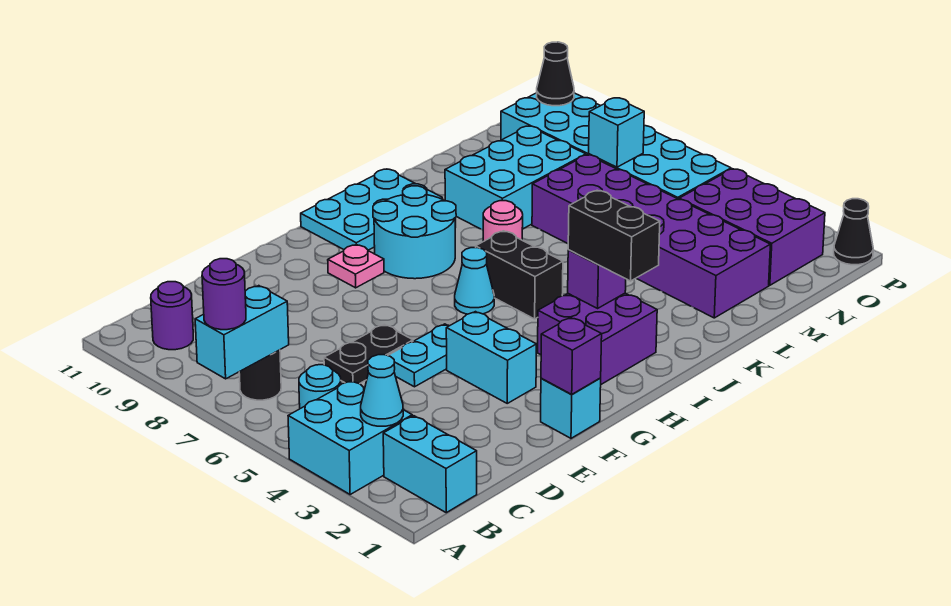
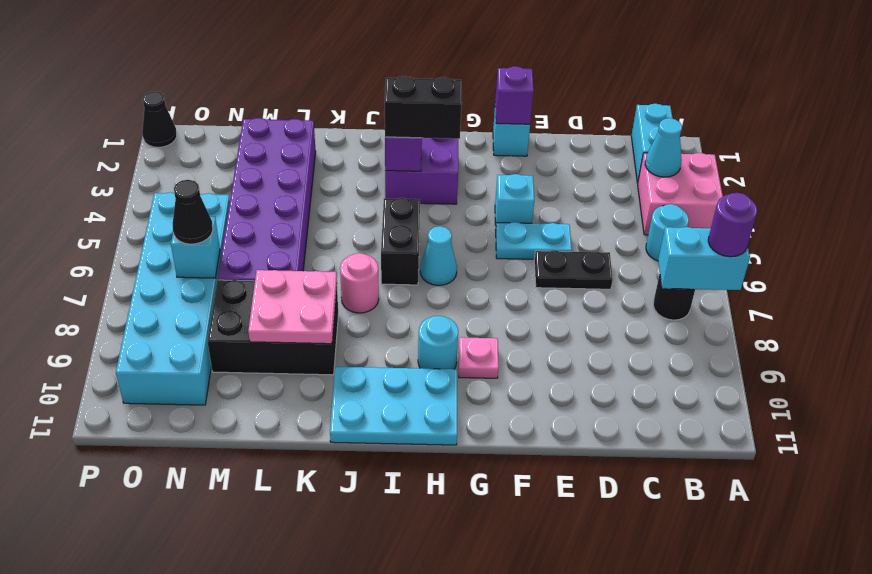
cyan brick A3:B4 level 1 -> pink brick A3:B4 level 1
purple round brick B10 level 1 -> none
cyan brick F3:F4 level 1 -> cyan brick F4 level 1
cyan round brick H8:I9 level 1 -> cyan round brick H9 level 1
black brick I2:I3 level 3 -> black brick H3:I3 level 3
cyan brick K8:M9 level 1 -> black brick K8:M9 level 1
none -> pink plate K8:L9 level 2
purple brick N2:O4 level 1 -> none
black cone O10 level 2 -> black cone N7 level 3

